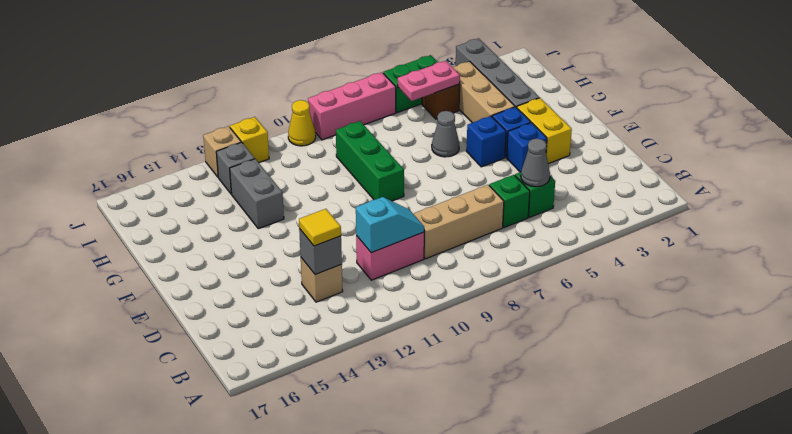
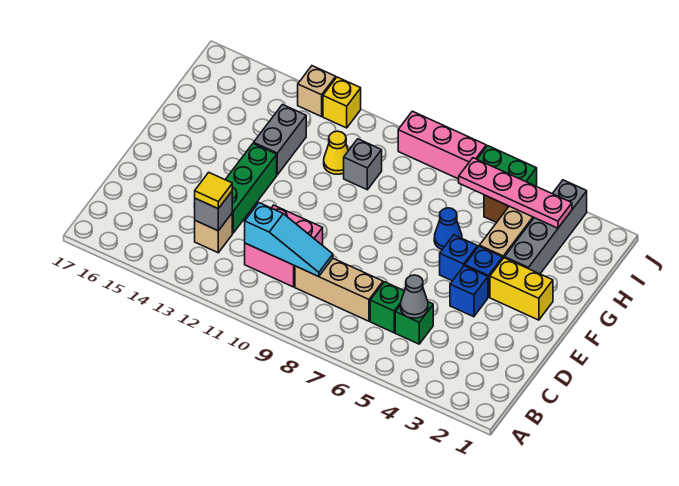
pink brick C10:C11 level 1 -> pink brick C10:D11 level 1
cyan slope C10:C11 level 2 top 11 -> cyan slope C9:C11 level 2 top 11
yellow brick E3:F3 level 1 -> yellow brick F2:F3 level 1
green brick F9:H9 level 1 -> green brick D13:F13 level 1
grey cone G6 level 1 -> blue cone G6 level 1
pink plate I5:I6 level 2 -> pink plate I3:I6 level 2
grey brick I13 level 1 -> grey brick H10 level 1
yellow cone J10 level 1 -> yellow cone H11 level 1

